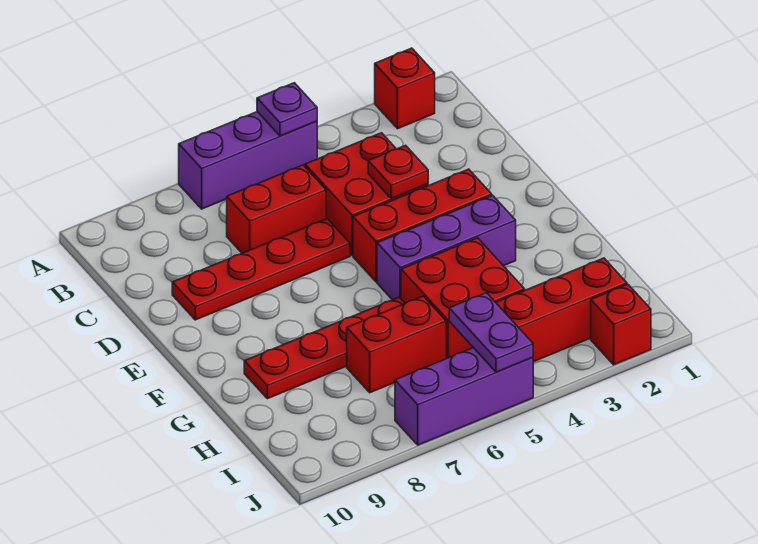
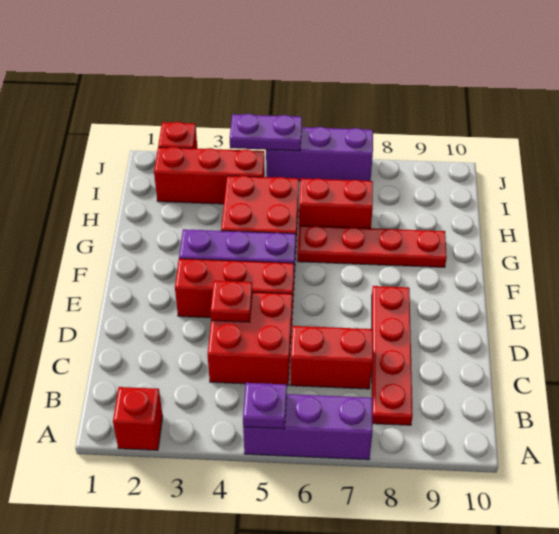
red plate D6:D9 level 1 -> red plate B8:E8 level 1
purple plate I5:J5 level 2 -> purple plate J4:J5 level 2

